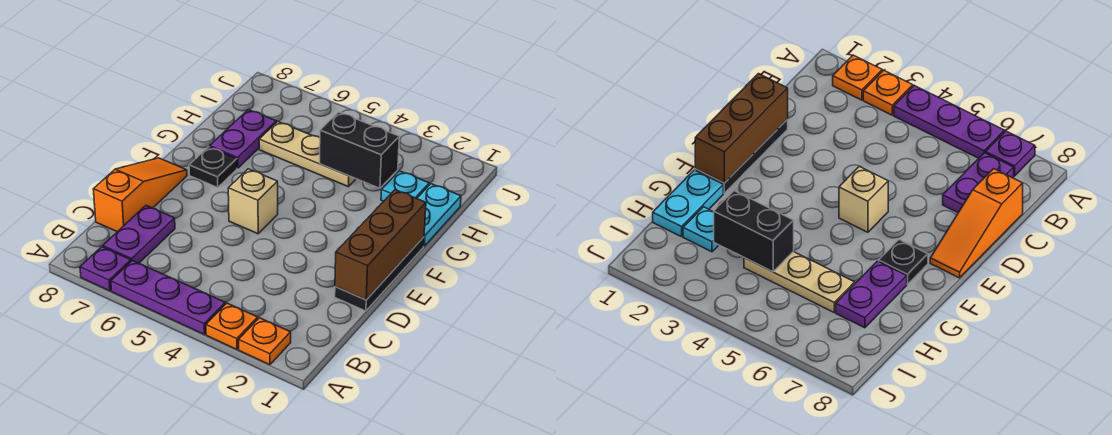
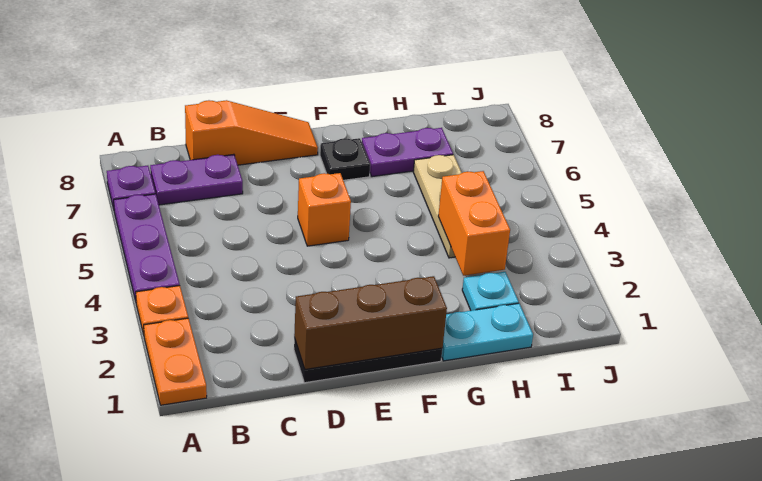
orange plate A2 level 1 -> orange plate A1:A2 level 1
tan brick E5 level 1 -> orange brick E5 level 1
black brick H3:H4 level 2 -> orange brick H3:H4 level 2

